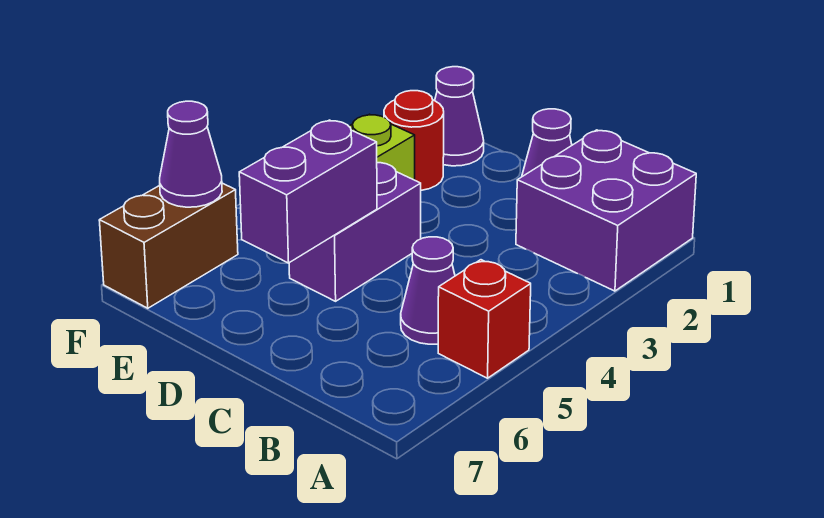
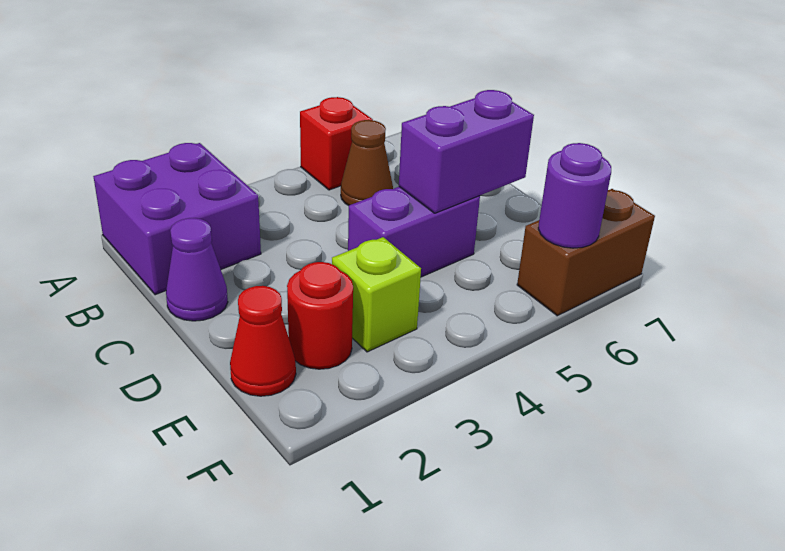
purple cone B5 level 1 -> brown cone B5 level 1
purple cone E1 level 1 -> red cone E1 level 1
purple cone F6 level 2 -> purple round brick F6 level 2

